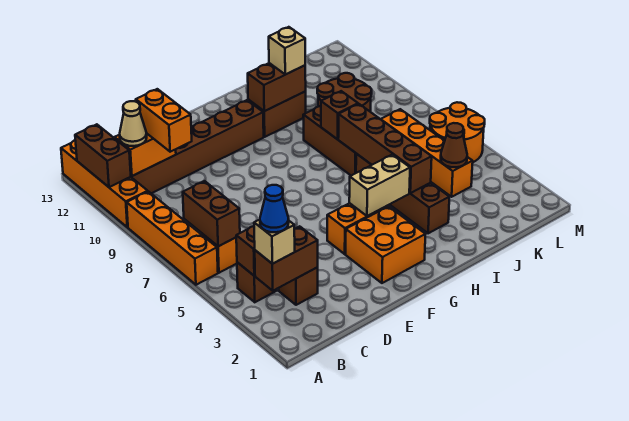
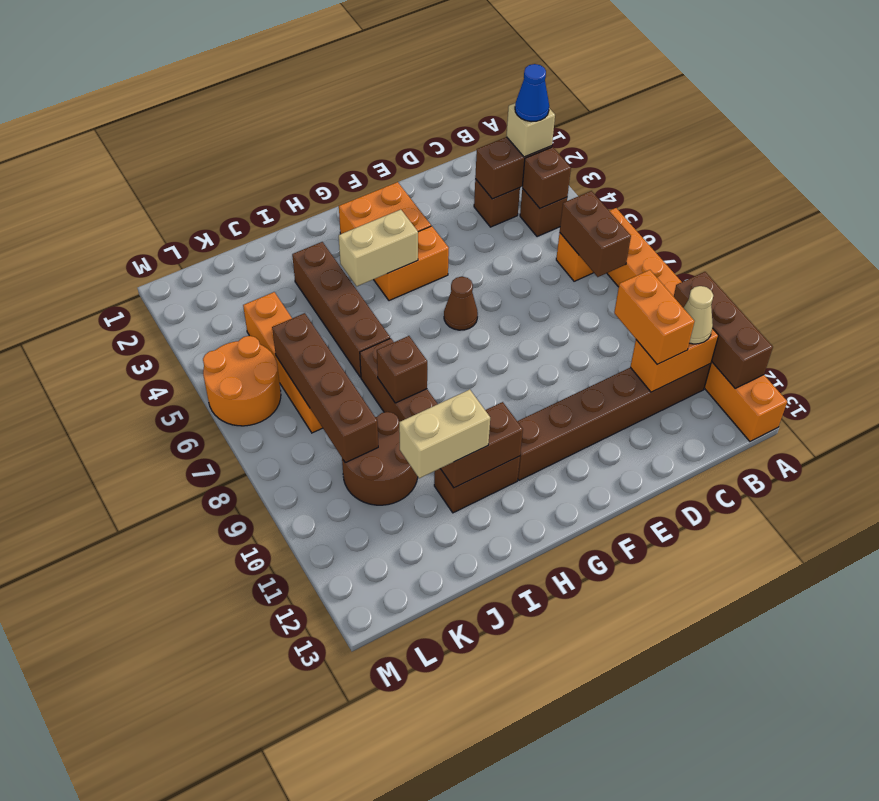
brown brick A11:A12 level 2 -> brown brick A10:A12 level 2
brown brick I4:I7 level 2 -> brown brick K6:K9 level 2
tan brick I11 level 3 -> tan brick I11:J11 level 3
brown cone K4 level 2 -> brown cone F6 level 1

